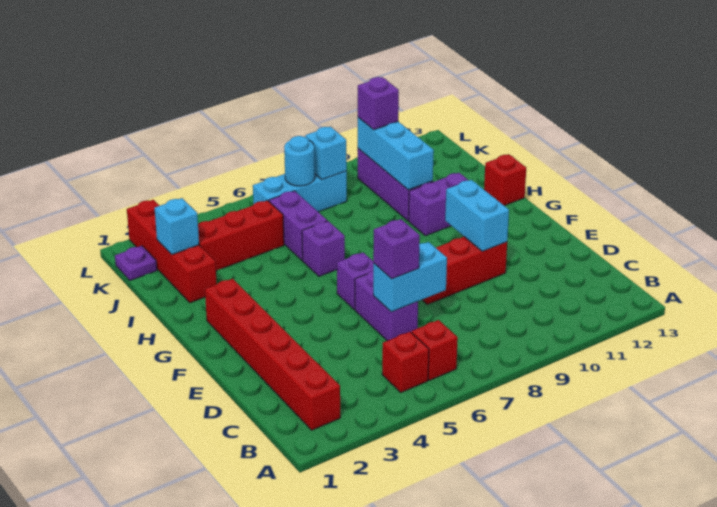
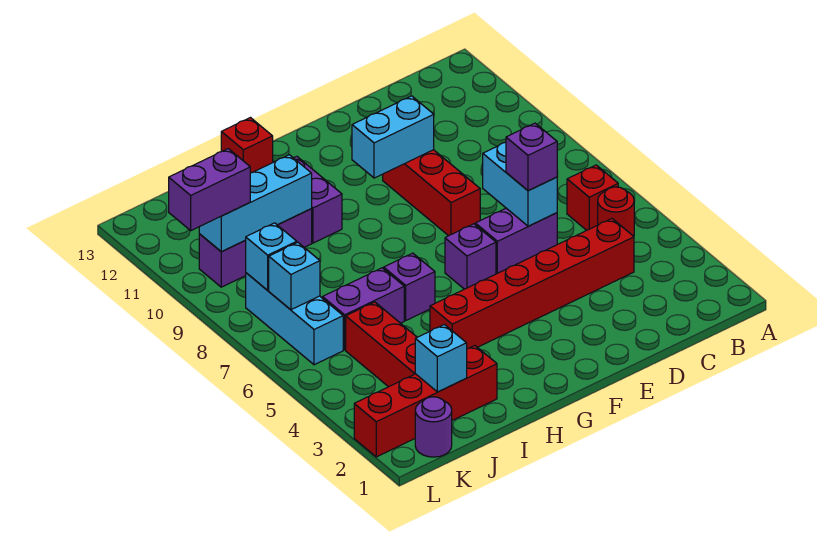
red brick B2:G2 level 1 -> red brick C4:H4 level 1
red brick B5 level 1 -> red round brick B5 level 1
purple plate K1 level 1 -> purple round brick K1 level 1
cyan round brick K7 level 2 -> cyan brick K7 level 2
purple brick K10 level 3 -> purple brick K10:L10 level 3

